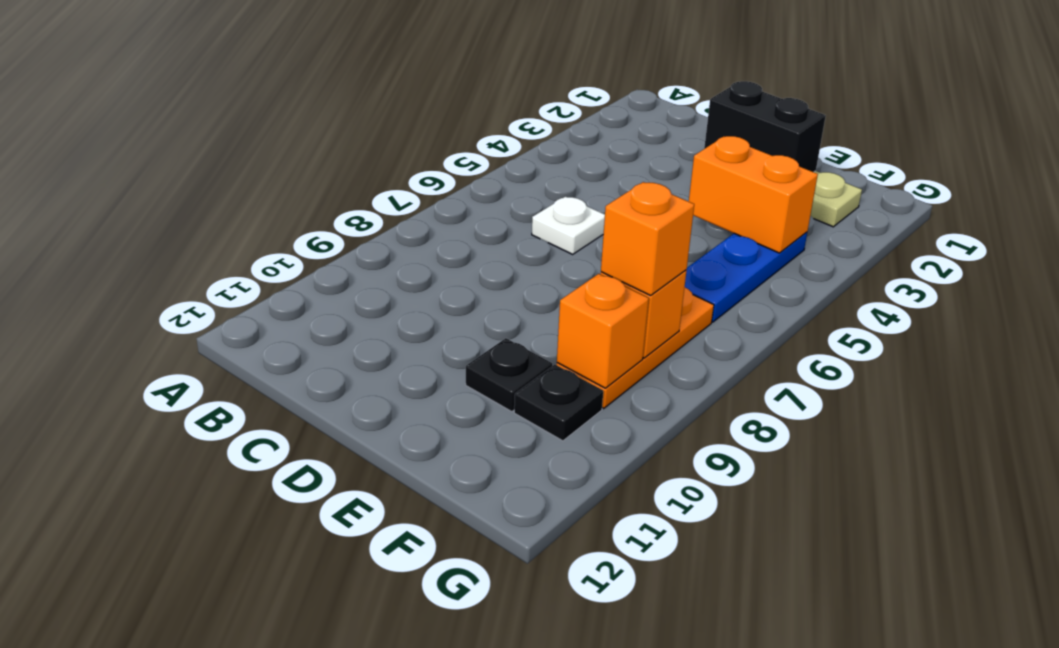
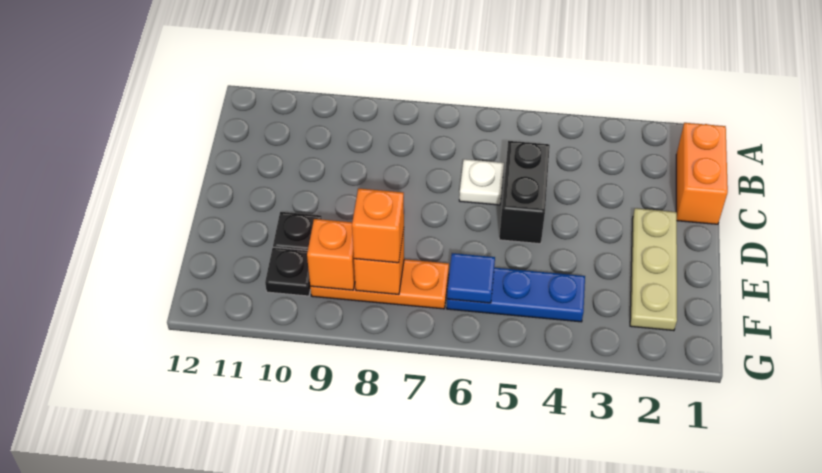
black brick D2:E2 level 2 -> black brick C5:D5 level 1
orange brick E4:F4 level 2 -> orange brick B1:C1 level 1
none -> blue tile F6 level 2

